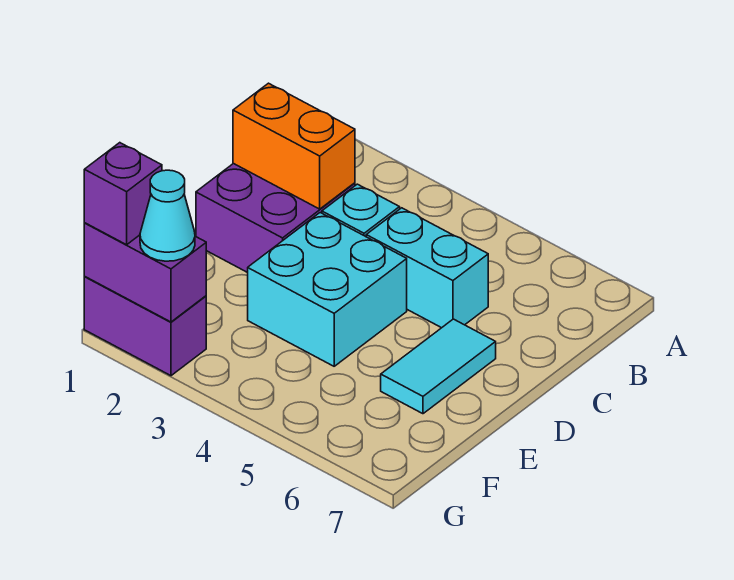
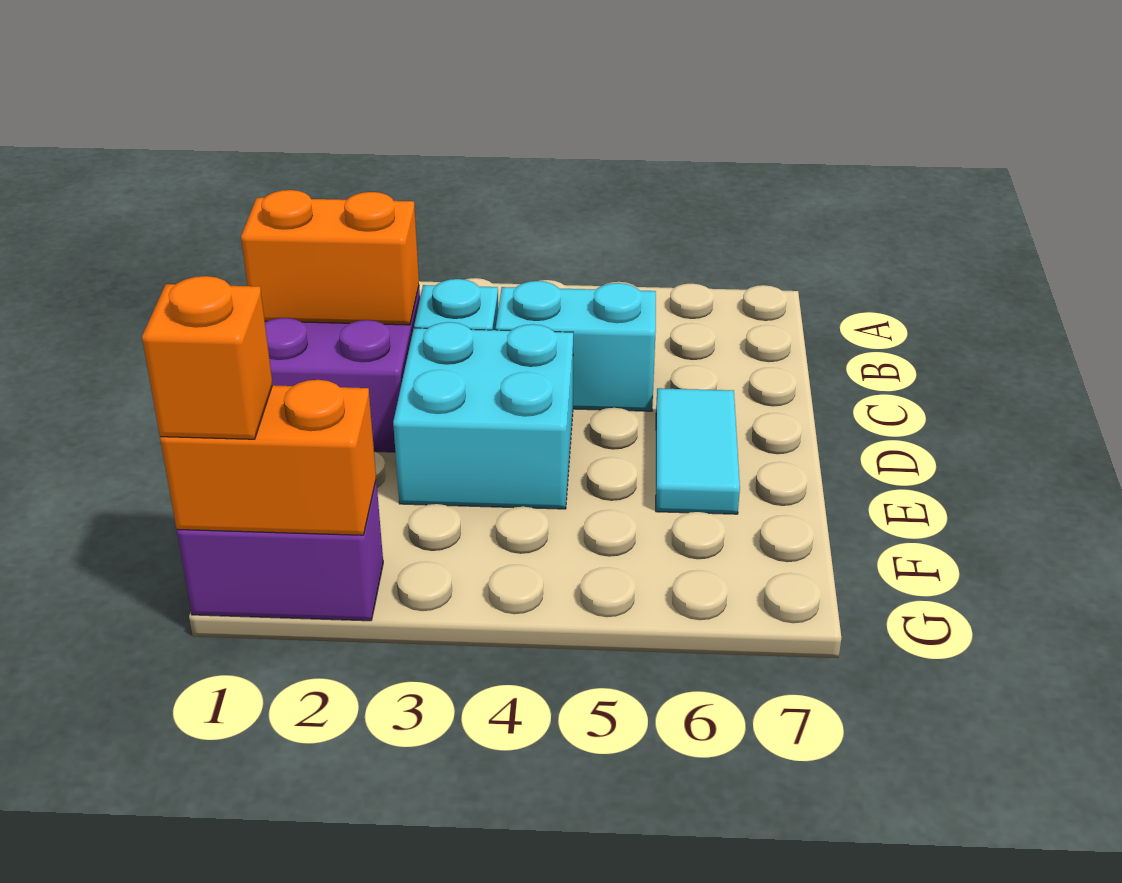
purple brick G1:G2 level 2 -> orange brick G1:G2 level 2
purple brick G1 level 3 -> orange brick G1 level 3
cyan cone G2 level 3 -> none

